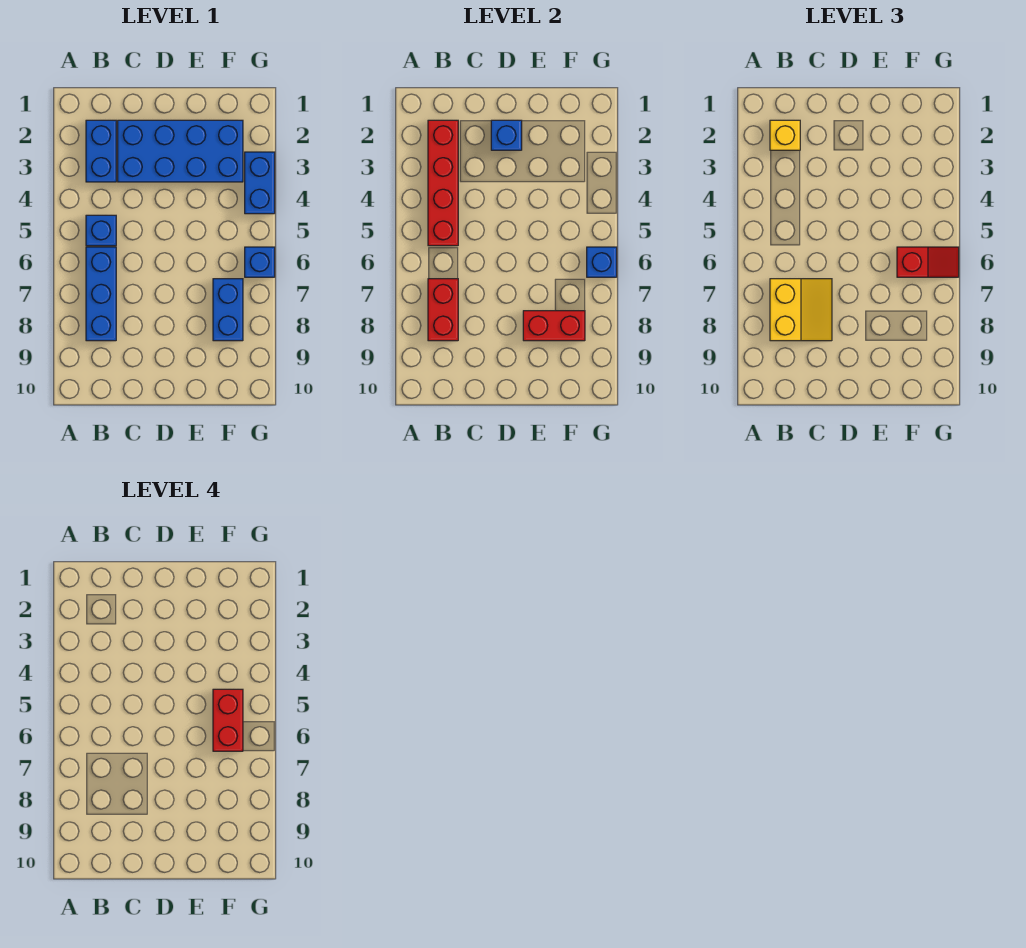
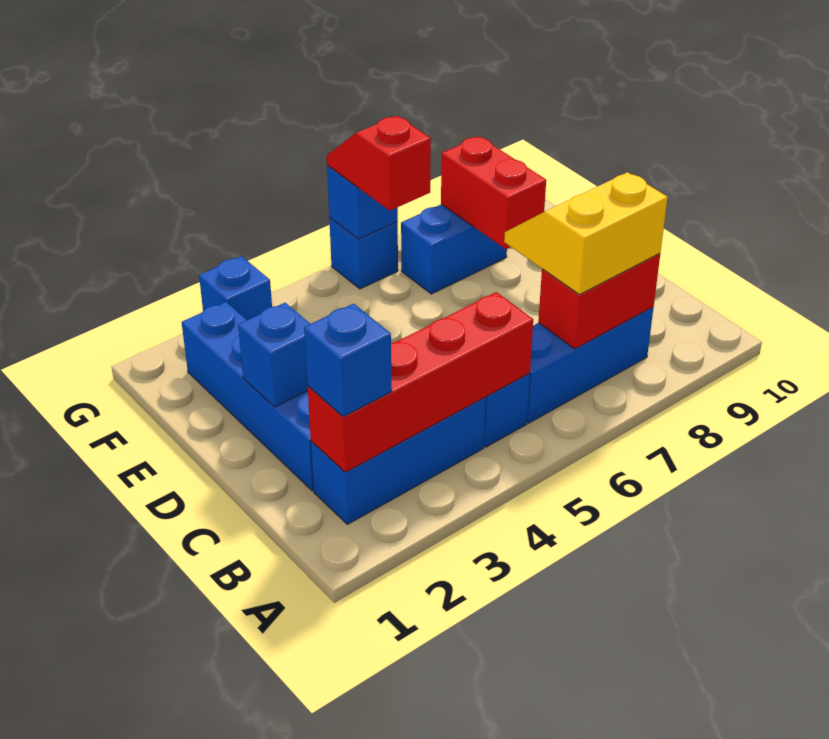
blue brick B2:B3 level 1 -> blue brick B2:B4 level 1
yellow brick B2 level 3 -> blue brick B2 level 3
blue brick C2:F3 level 1 -> blue brick C2:F2 level 1
red brick F5:F6 level 4 -> none
blue brick G3:G4 level 1 -> blue brick G3 level 1

